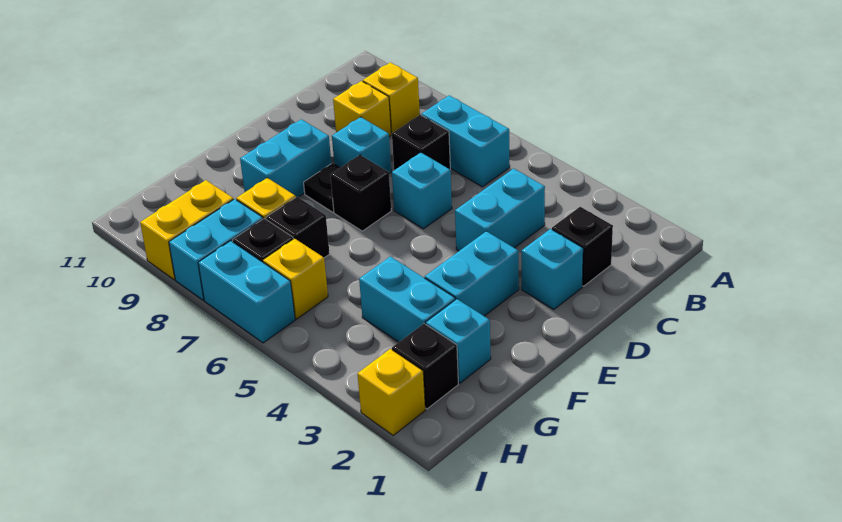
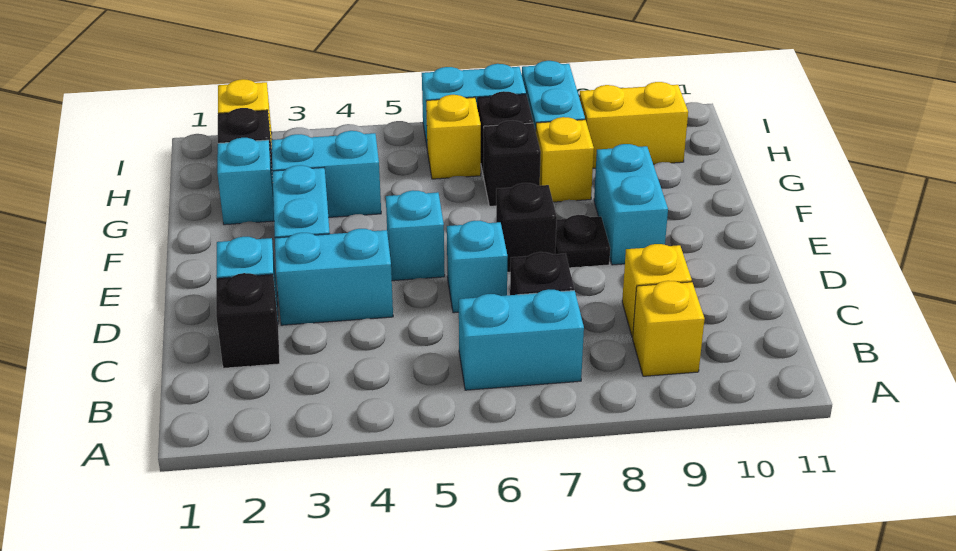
cyan brick C4:D4 level 1 -> cyan brick D3:D4 level 1
cyan brick D8 level 1 -> cyan brick E5 level 1
yellow brick H9:I9 level 1 -> yellow brick H9:H10 level 1

